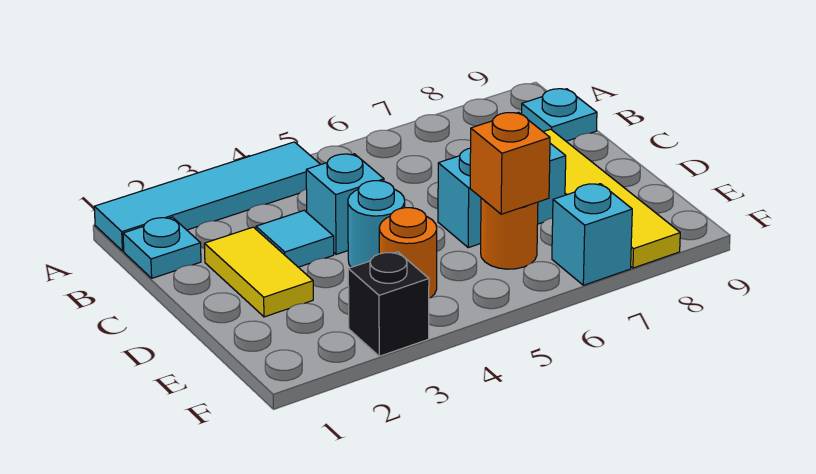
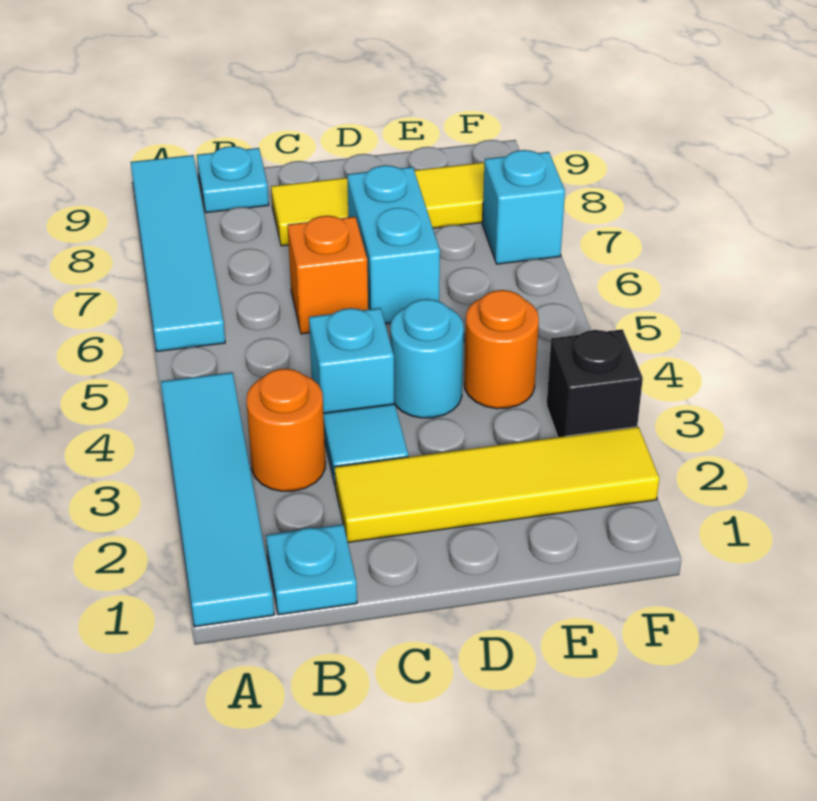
none -> cyan tile A6:A9 level 1
yellow tile C2:D2 level 1 -> yellow tile C2:F2 level 1
orange round brick E6 level 1 -> orange round brick B3 level 1
orange brick E6 level 2 -> orange brick C6 level 1

